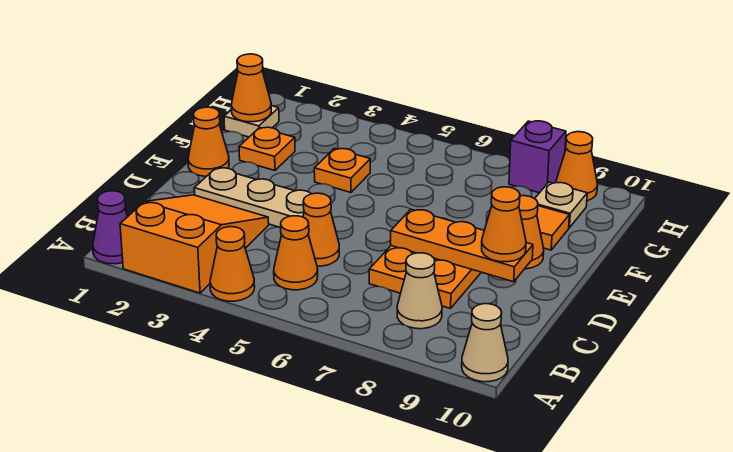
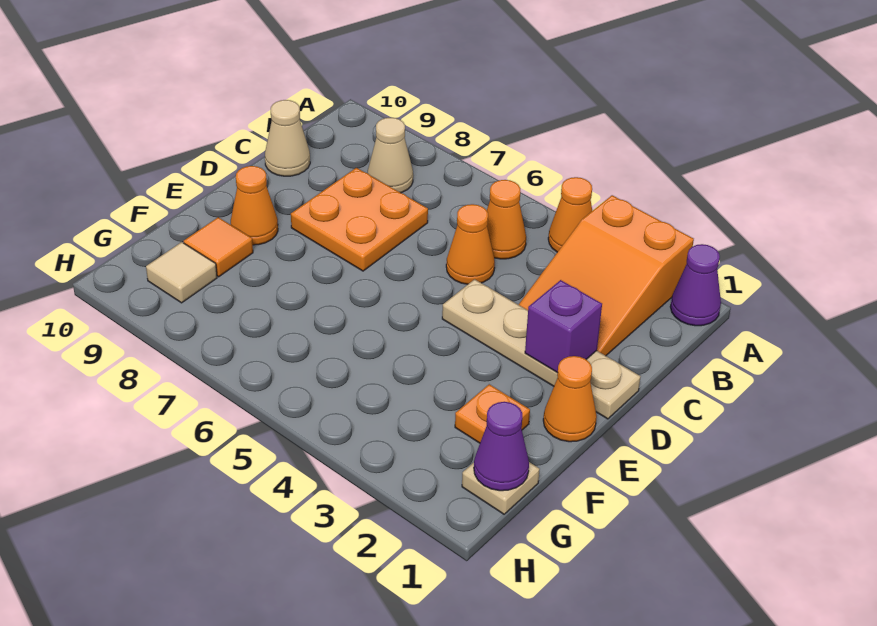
tan cone A10 level 1 -> tan cone C10 level 1
tan plate D2:D4 level 1 -> tan plate D1:D4 level 1
orange plate D7:D9 level 2 -> none
orange cone D9 level 3 -> none
orange plate F4 level 1 -> none
orange cone G1 level 2 -> purple cone G1 level 2
tan plate G9 level 1 -> tan tile G9 level 1
purple brick H8 level 1 -> purple brick D2 level 2
orange cone H9 level 1 -> none

